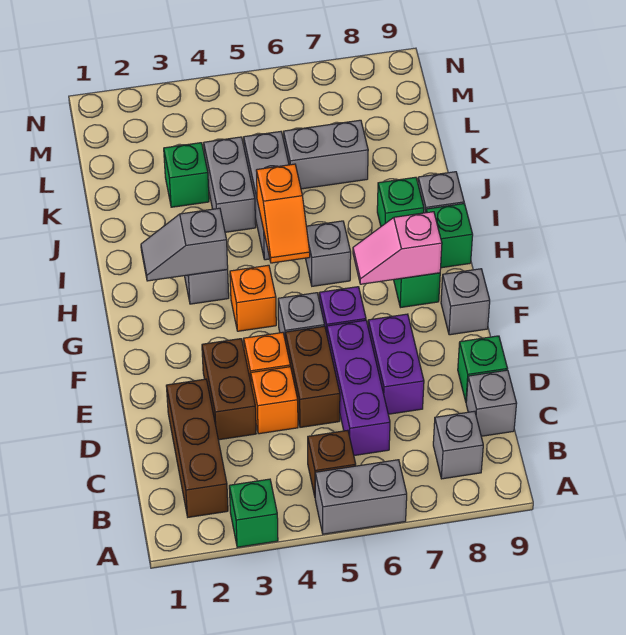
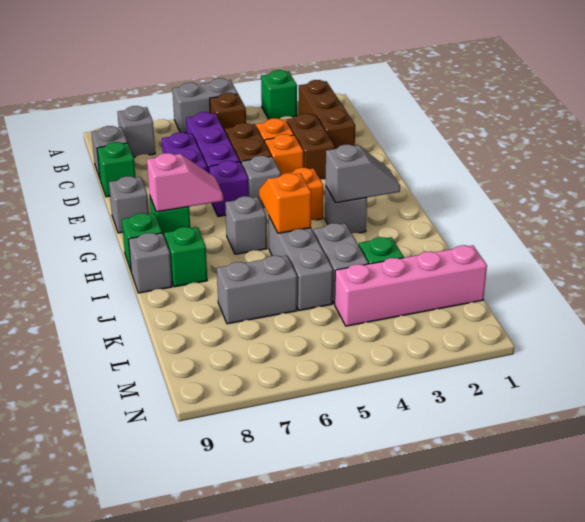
none -> pink brick L1:L4 level 1

